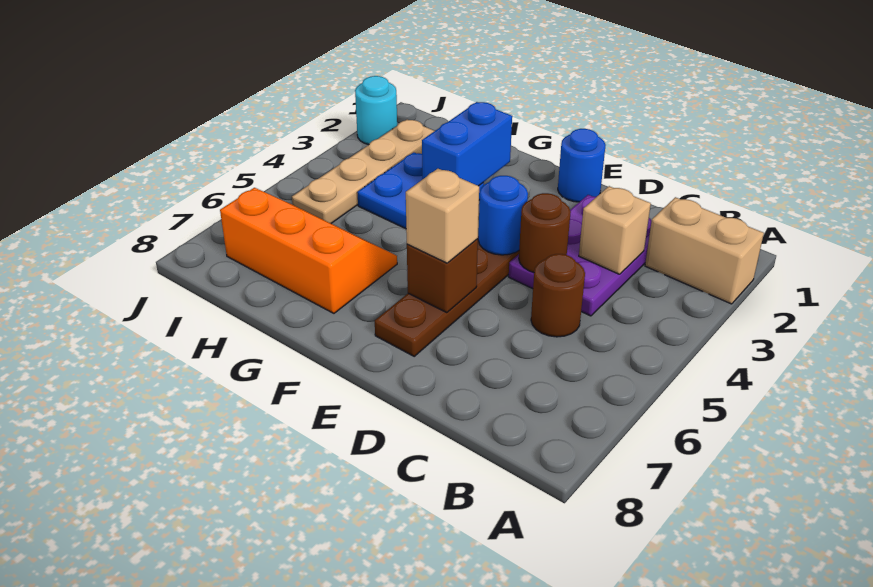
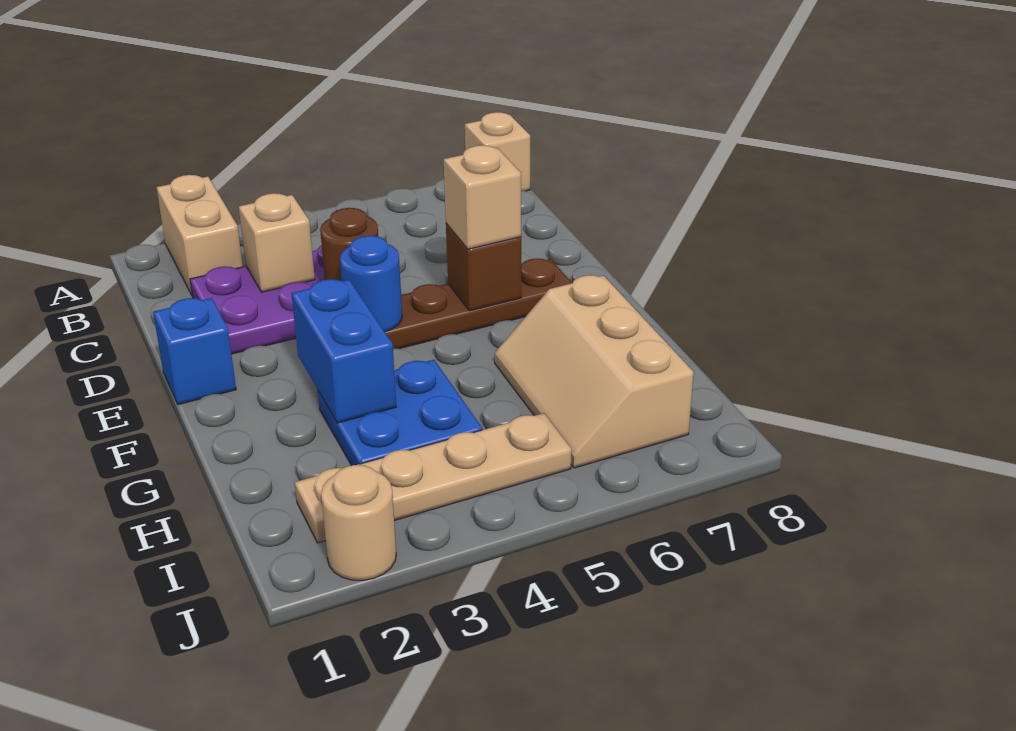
none -> tan brick A8 level 1
brown round brick C5 level 1 -> none
blue round brick E1 level 1 -> blue brick E1 level 1
blue brick G2:G3 level 2 -> blue brick F3:G3 level 2
orange slope G6:I7 level 1 top 7 -> tan slope G6:I7 level 1 top 7
cyan round brick J2 level 1 -> tan round brick J2 level 1

